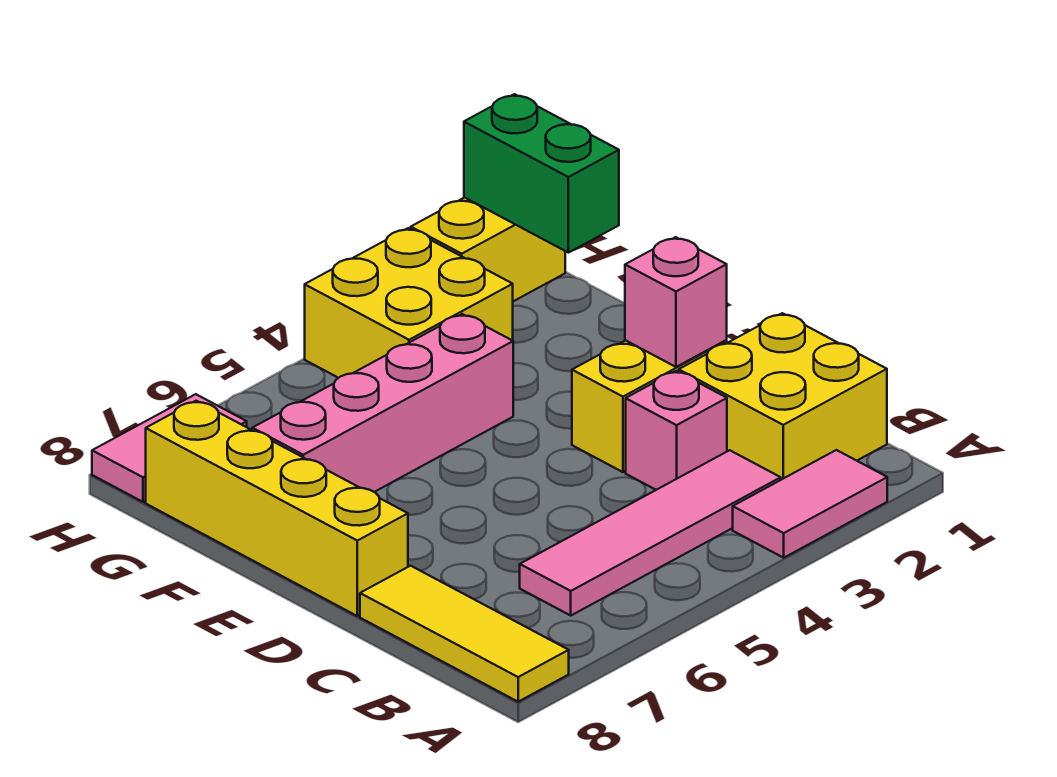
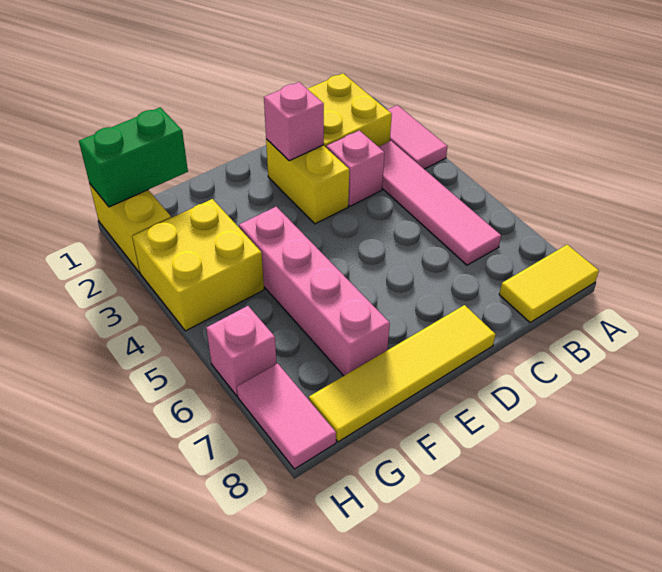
yellow tile A8:C8 level 1 -> yellow tile A8:B8 level 1
yellow brick D8:G8 level 1 -> yellow tile D8:G8 level 1
none -> pink brick H6 level 1

